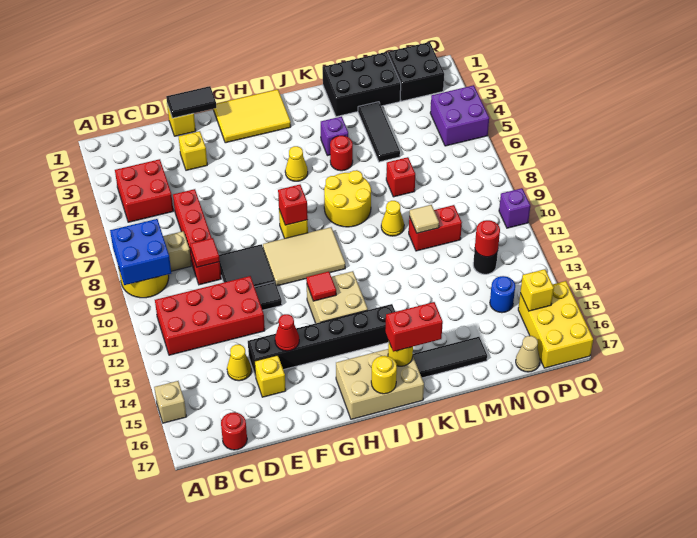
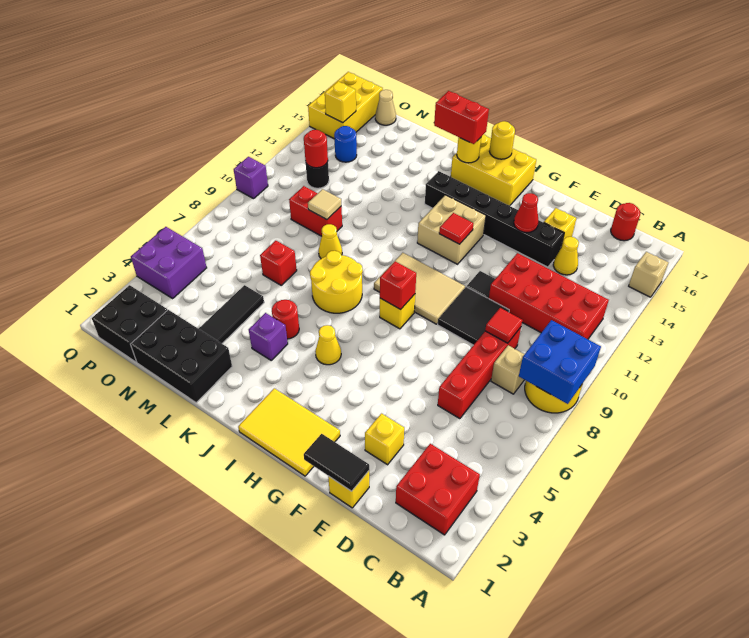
red brick B4:C5 level 1 -> red brick B2:C3 level 1
tan brick H16:J17 level 1 -> yellow brick H16:J17 level 1
black tile K16:M16 level 1 -> none

